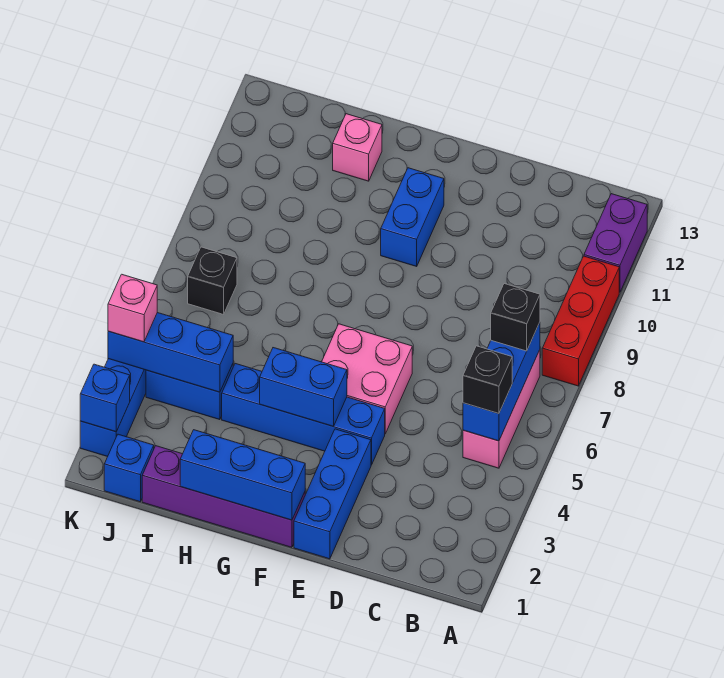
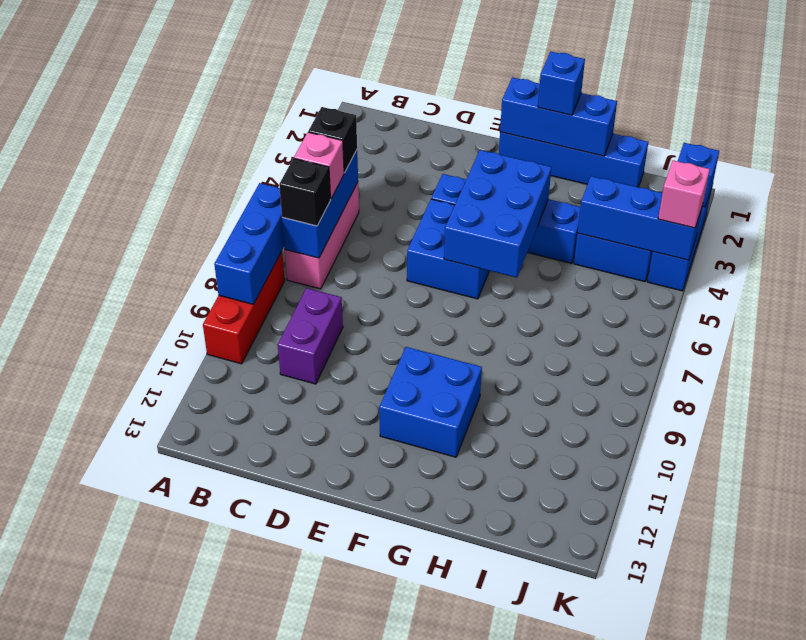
purple brick A11:A12 level 1 -> purple brick C9:C10 level 1
blue brick E1:E3 level 1 -> blue brick A7:A9 level 2
pink brick E5:F6 level 1 -> blue brick E5:F6 level 1
purple brick F1:I1 level 1 -> blue brick F1:I1 level 1
blue brick F4:G4 level 2 -> blue brick F4:G6 level 2
blue brick F10:F11 level 1 -> blue brick F10:G11 level 1
pink brick H12 level 1 -> pink brick B6 level 3
blue brick J1 level 1 -> blue brick G1 level 3
black brick J7 level 1 -> none

